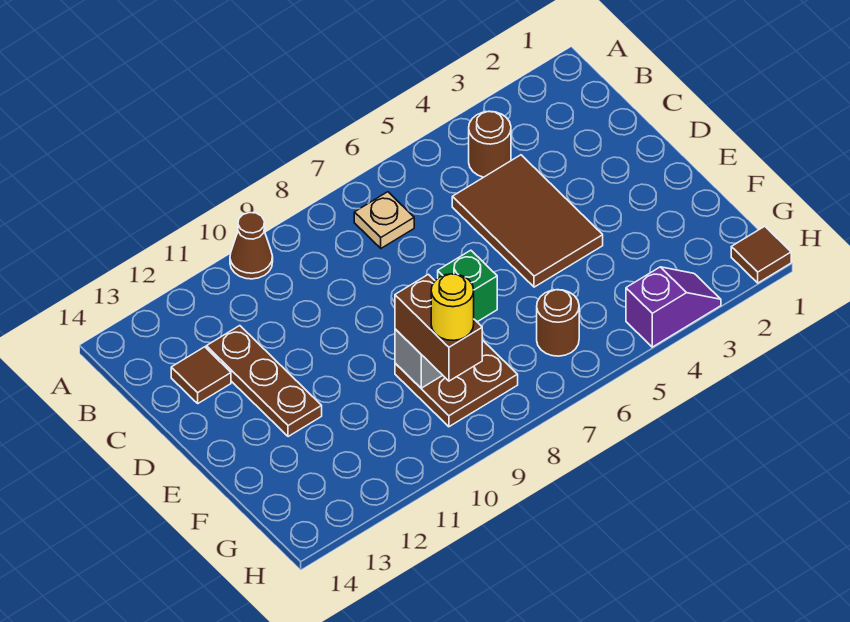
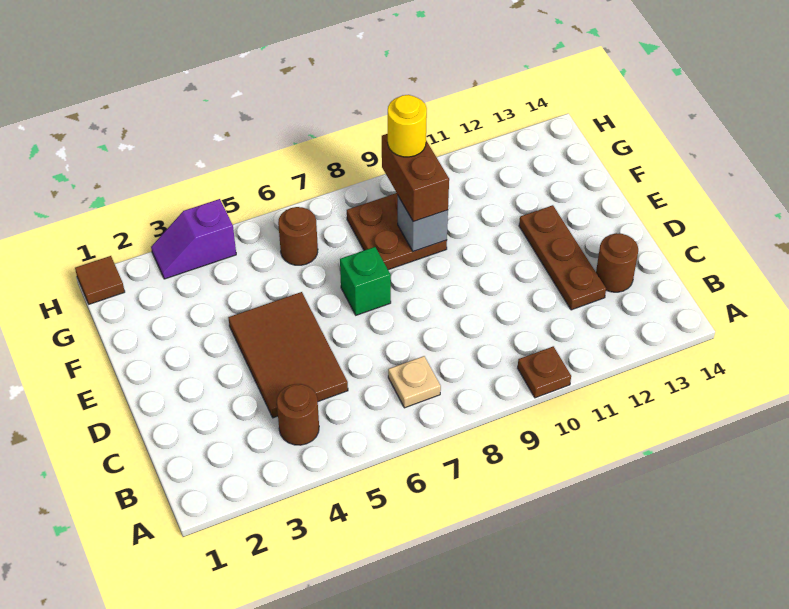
brown cone A10 level 1 -> brown plate A10 level 1
brown tile C13 level 1 -> brown round brick C13 level 1

